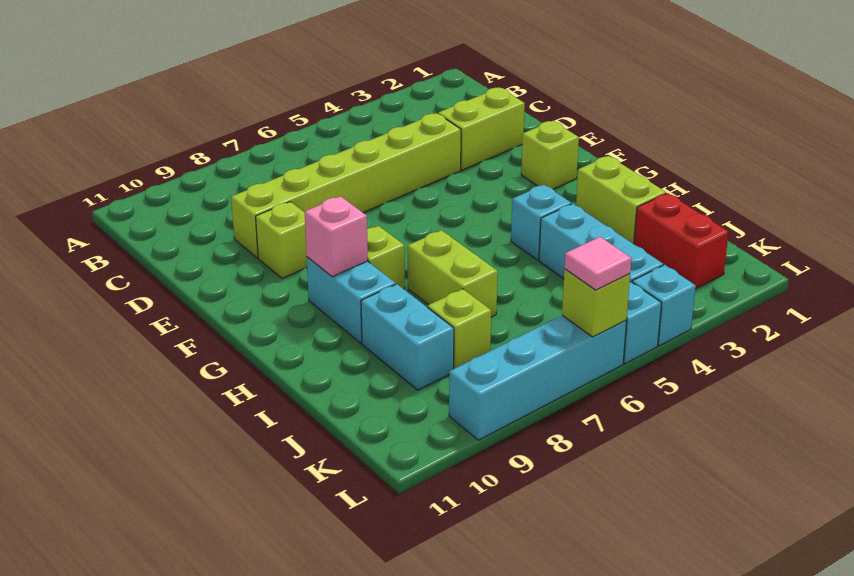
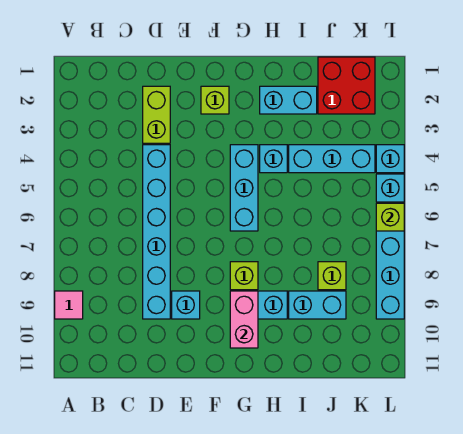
lime brick D4:D9 level 1 -> cyan brick D4:D9 level 1
lime brick E9 level 1 -> cyan brick E9 level 1
none -> cyan brick G4:G6 level 1
pink brick G9 level 2 -> pink brick G9:G10 level 2
lime brick H2:I2 level 1 -> cyan brick H2:I2 level 1
lime brick H7:I7 level 1 -> none
red brick J2:K2 level 1 -> red brick J1:K2 level 1
pink tile L6 level 3 -> pink tile A9 level 1

